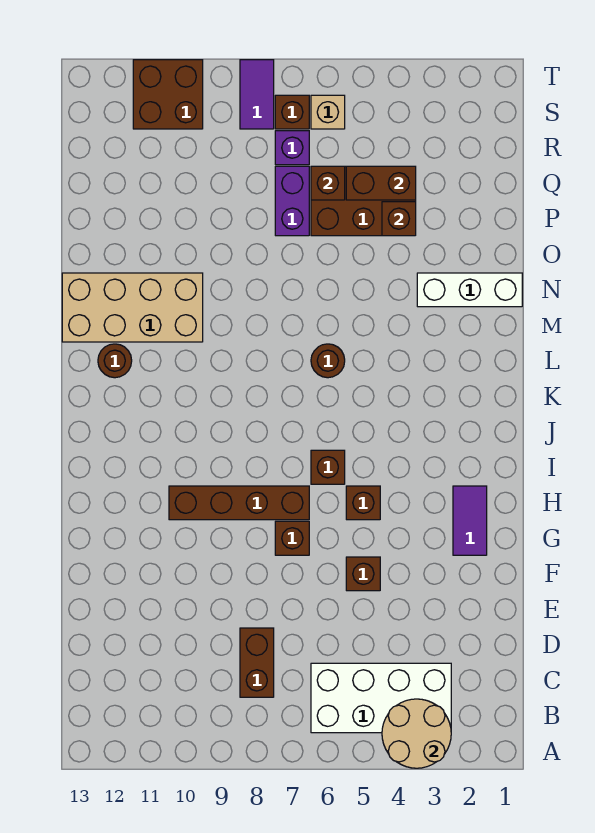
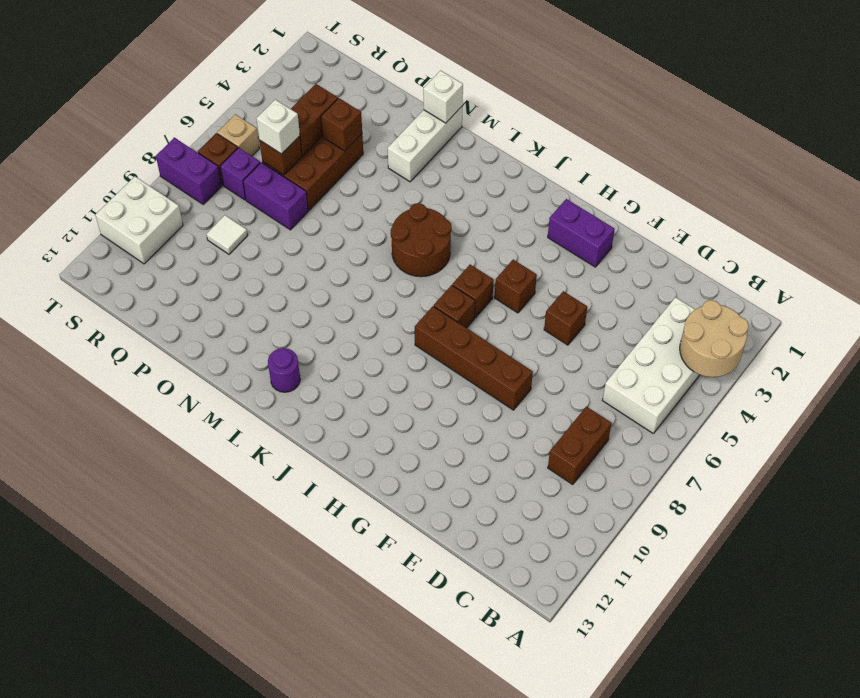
brown brick C8:D8 level 1 -> brown brick C8:C9 level 1
purple tile G2:H2 level 1 -> purple brick G2:H2 level 1
brown brick G7 level 1 -> brown brick I7 level 1
brown brick H7:H10 level 1 -> brown brick F8:I8 level 1
brown round brick L6 level 1 -> brown round brick K5:L6 level 1
brown round brick L12 level 1 -> purple round brick L12 level 1
tan brick M10:N13 level 1 -> none
none -> white brick N1 level 2
none -> white brick Q6 level 3
none -> white tile Q9 level 1
purple tile S8:T8 level 1 -> purple brick S8:T8 level 1
brown brick S10:T11 level 1 -> white brick S10:T11 level 1

